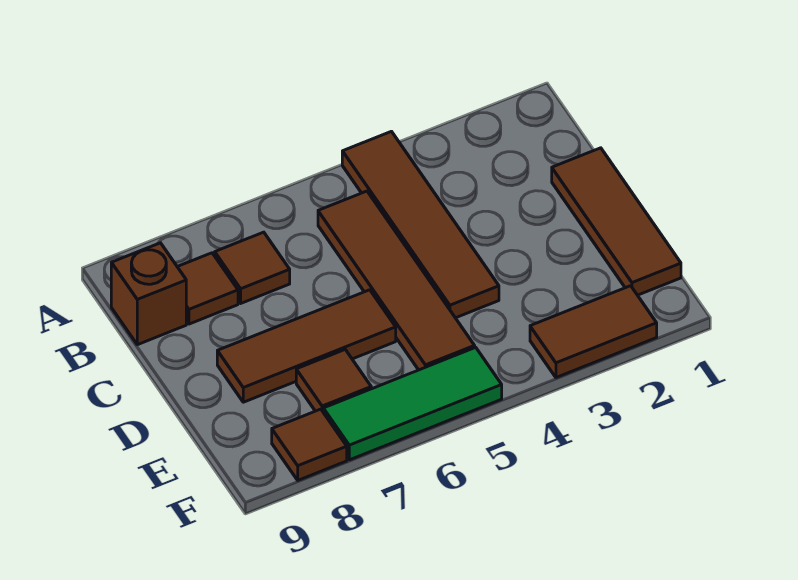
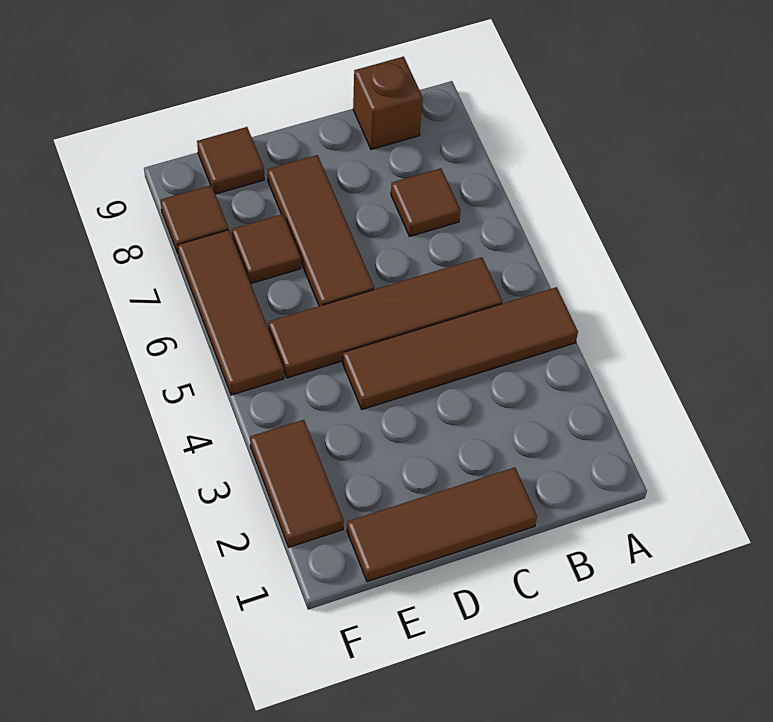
brown tile B8 level 1 -> brown tile E9 level 1
green tile F5:F7 level 1 -> brown tile F5:F7 level 1

